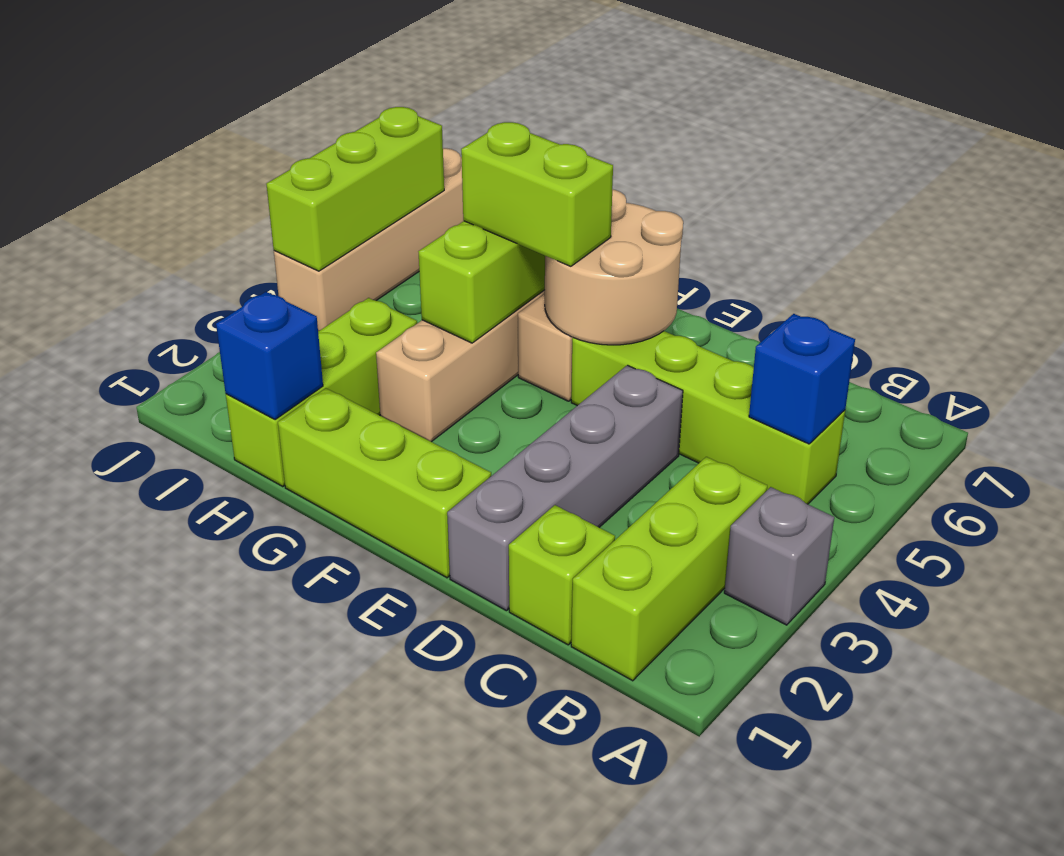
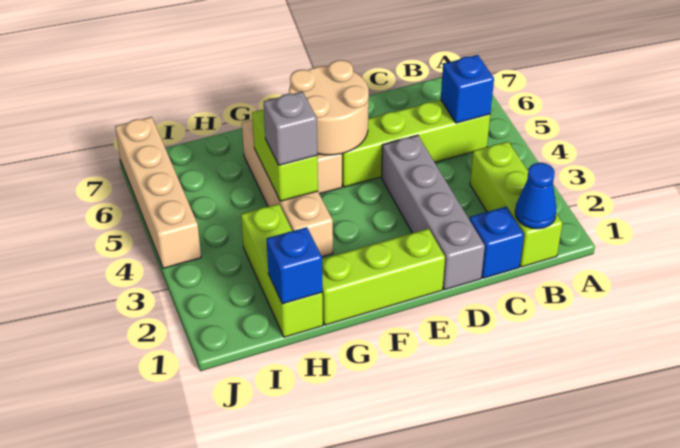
grey brick A3 level 1 -> grey brick G4 level 3
none -> blue cone B1 level 2
lime brick C1 level 1 -> blue brick C1 level 1
lime brick F5:G5 level 3 -> none
lime brick J4:J6 level 2 -> none

